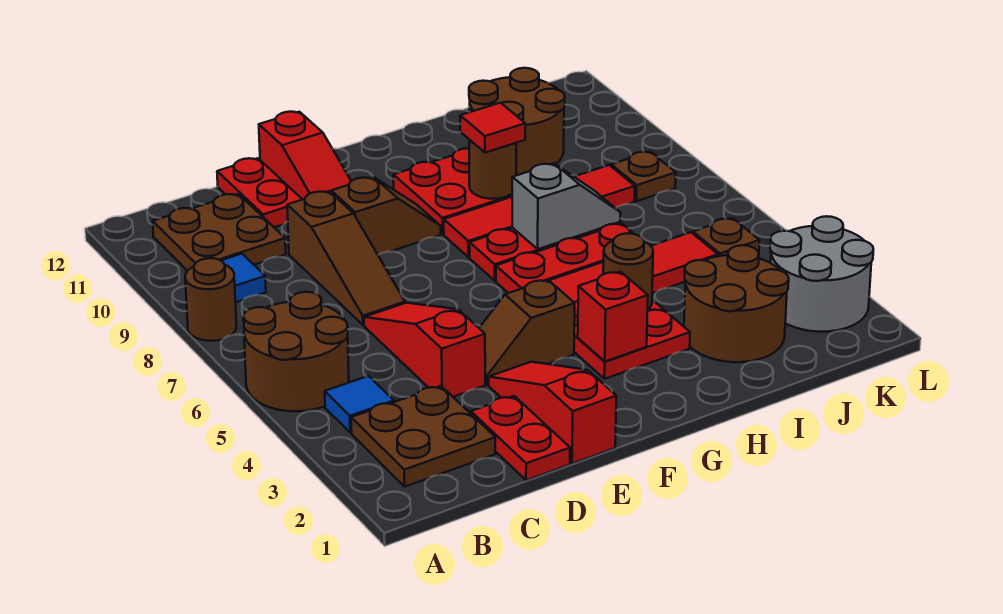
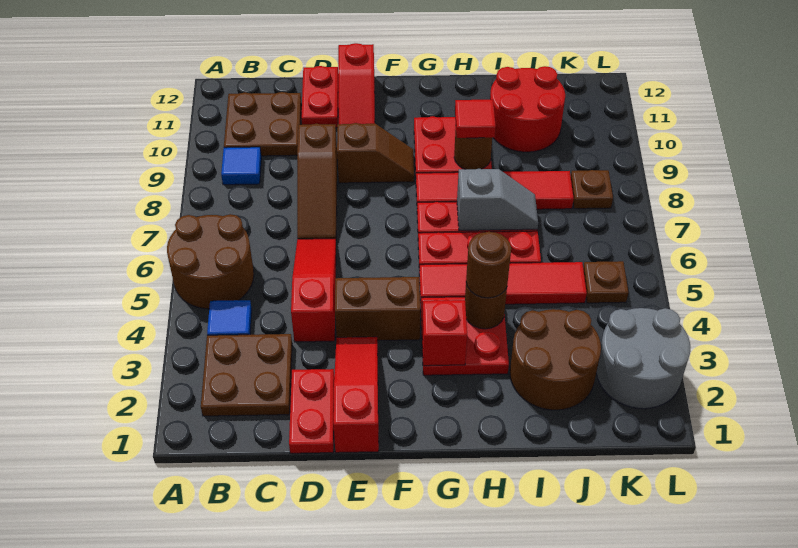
brown round brick A8 level 1 -> brown round brick H4 level 3
brown slope E4:F4 level 1 top F -> brown brick E4:F4 level 1
brown round brick I10:J11 level 1 -> red round brick I10:J11 level 1

